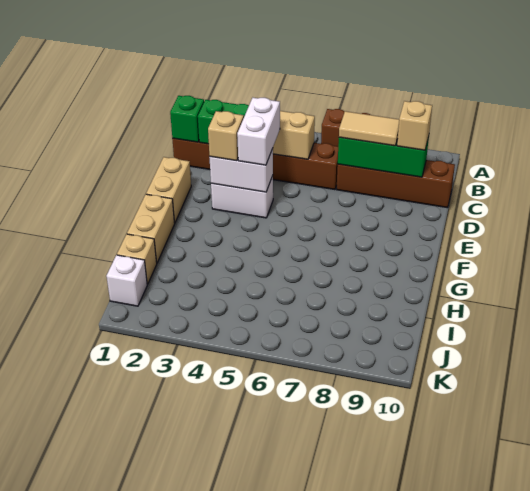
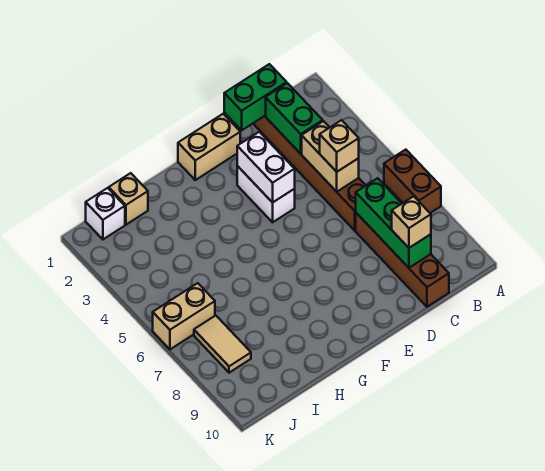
green brick C1 level 2 -> green brick C1:D1 level 2
tan tile C7:C8 level 3 -> tan tile J7:J8 level 1
white brick D4:E4 level 3 -> none
tan brick E3 level 3 -> tan brick C5 level 3
tan brick G1:H1 level 1 -> tan brick J6:K6 level 1

